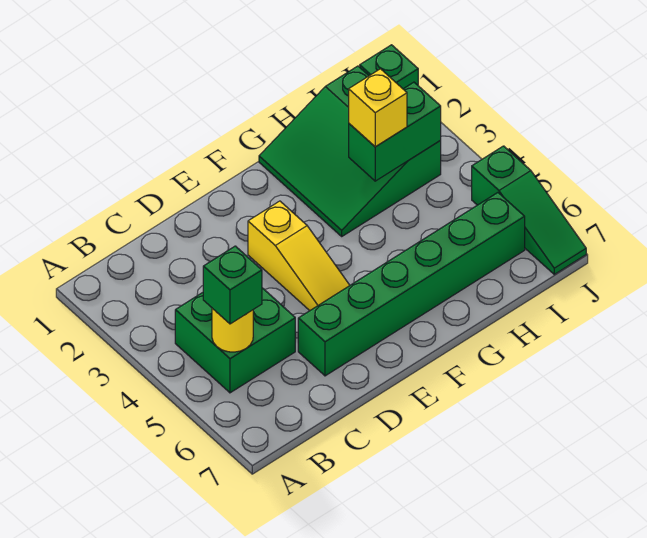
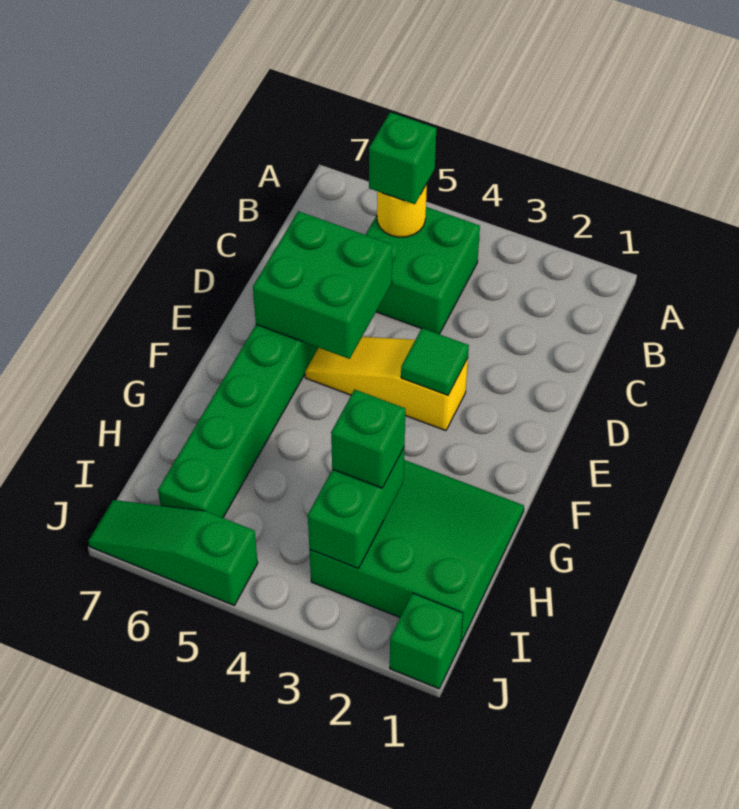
none -> green brick D5:E6 level 2
none -> green tile E3 level 2
yellow brick H3 level 3 -> green brick H3 level 3

